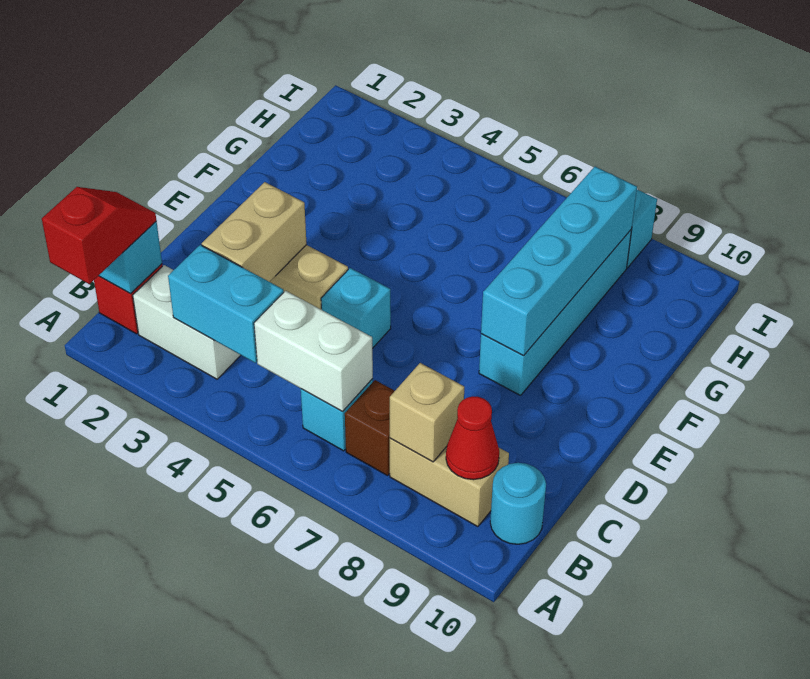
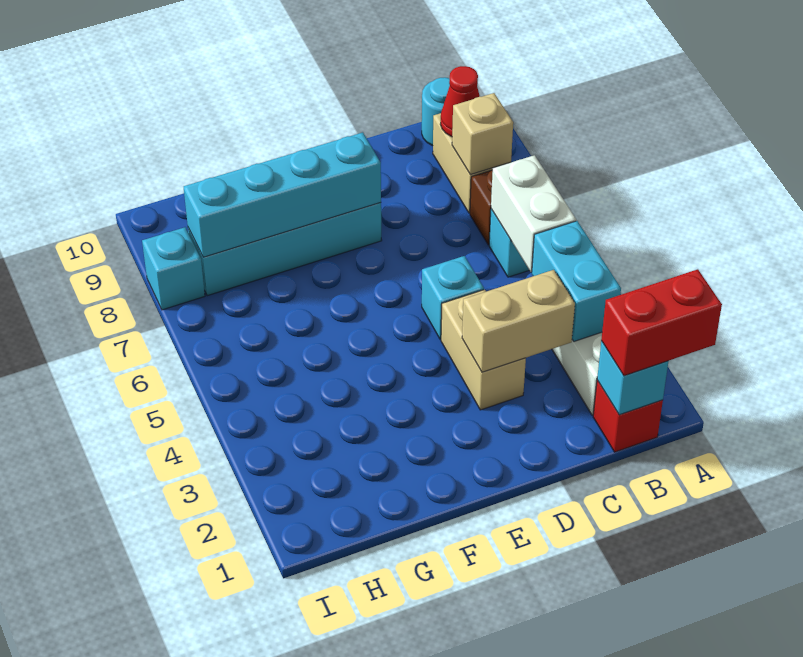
red slope A1:B1 level 3 top A -> red brick A1:B1 level 3

